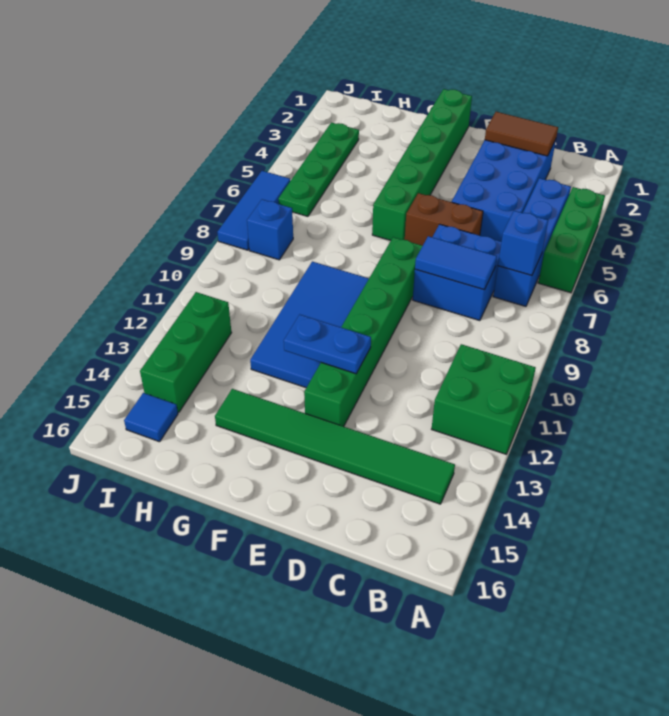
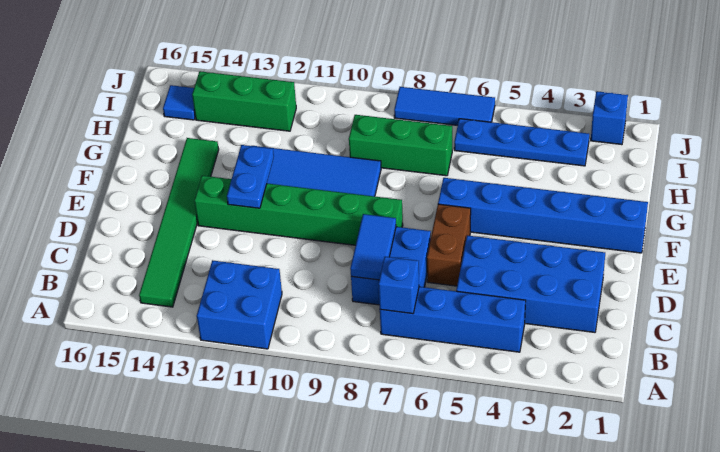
green brick A4:A6 level 1 -> green brick H7:H9 level 1
green brick A11:B12 level 1 -> blue brick A11:B12 level 1
brown tile C2:D2 level 2 -> none
green brick F1:F6 level 1 -> blue brick F1:F6 level 1
green plate I3:I6 level 1 -> blue plate I3:I6 level 1
blue brick I8 level 1 -> blue brick J2 level 1

